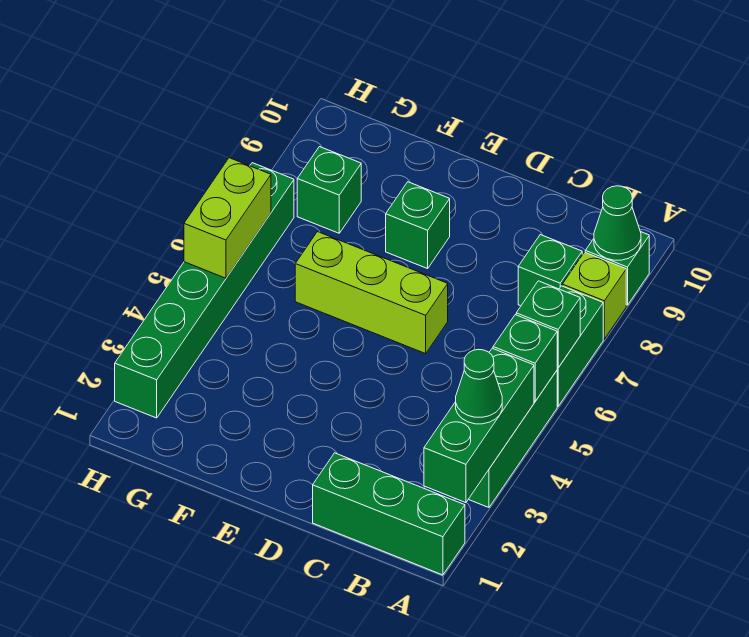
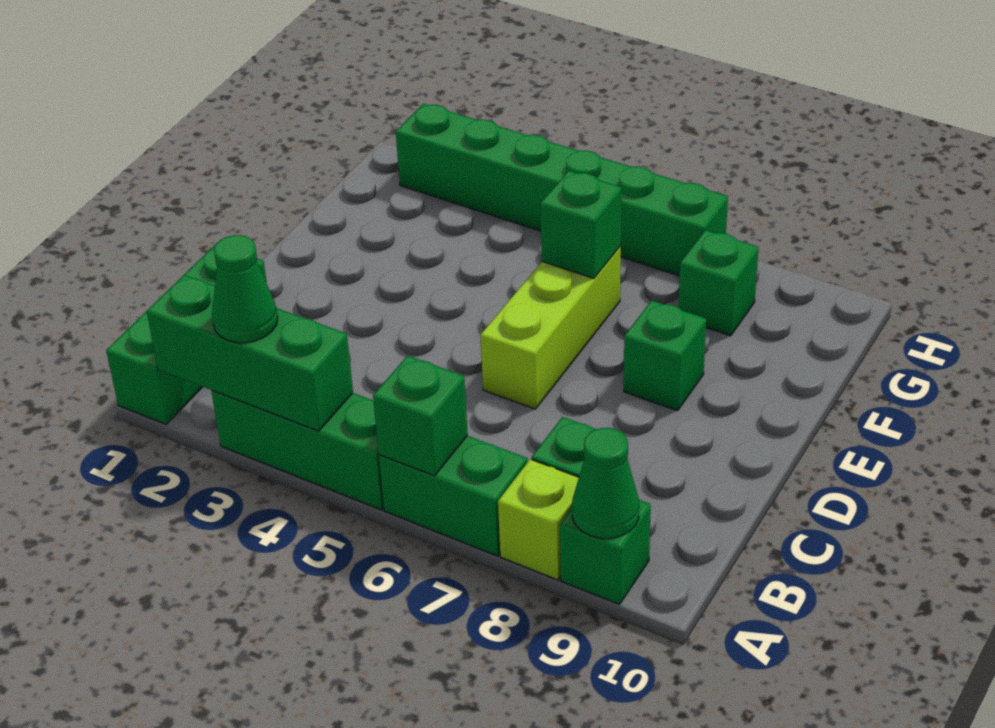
green brick A5 level 2 -> green brick F6 level 2
lime brick H5:H6 level 2 -> none

